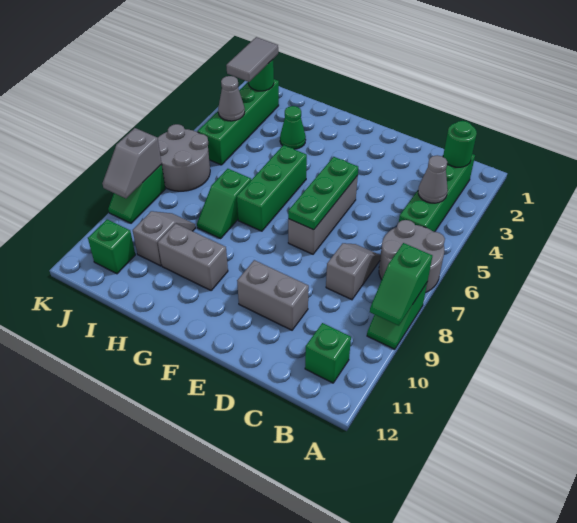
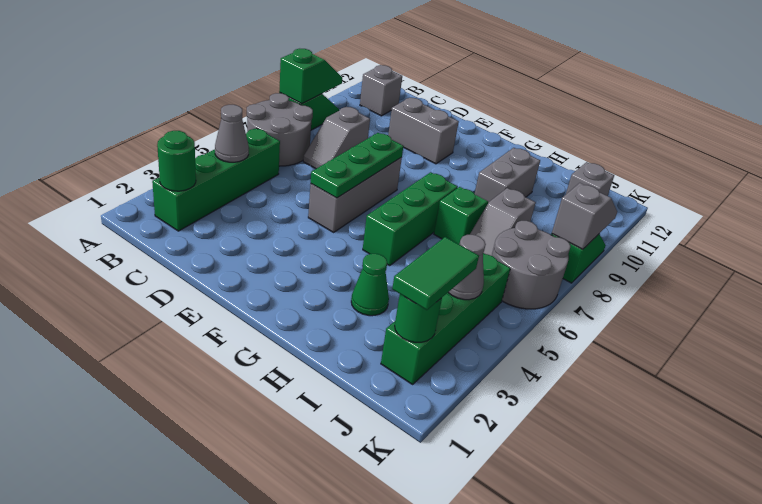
green brick B11 level 1 -> grey brick B11 level 1
grey brick G10:H10 level 1 -> grey brick H9:H10 level 1
grey slope I9:I10 level 1 top 10 -> grey slope I7:I8 level 1 top 8
grey tile J2:J3 level 3 -> green tile J2:J3 level 3
green brick J11 level 1 -> grey brick J11 level 1

